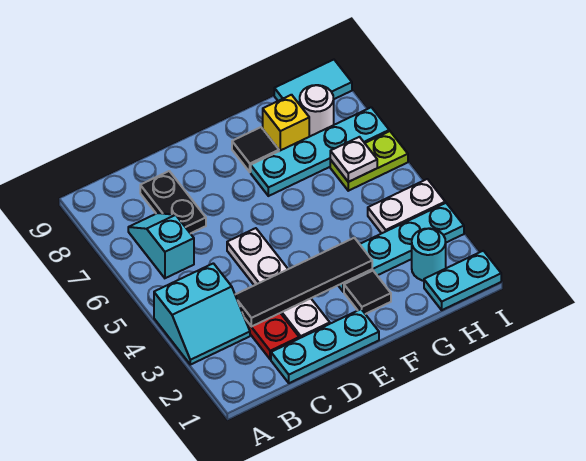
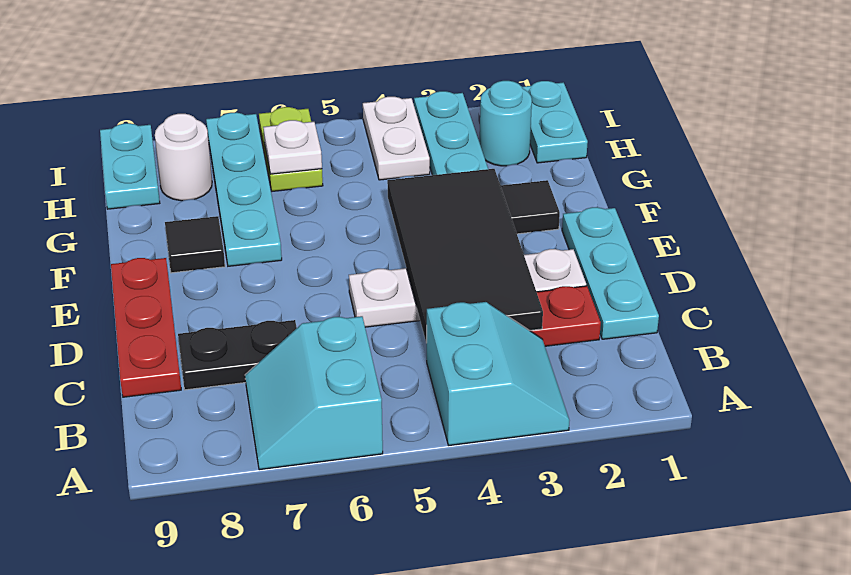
cyan slope B6:B7 level 1 top 6 -> cyan slope A6:B7 level 1 top 6
black tile C3:F3 level 2 -> black tile C3:F4 level 2
none -> red plate C9:E9 level 1
yellow brick G8 level 1 -> none
cyan tile H9:I9 level 1 -> cyan plate H9:I9 level 1

